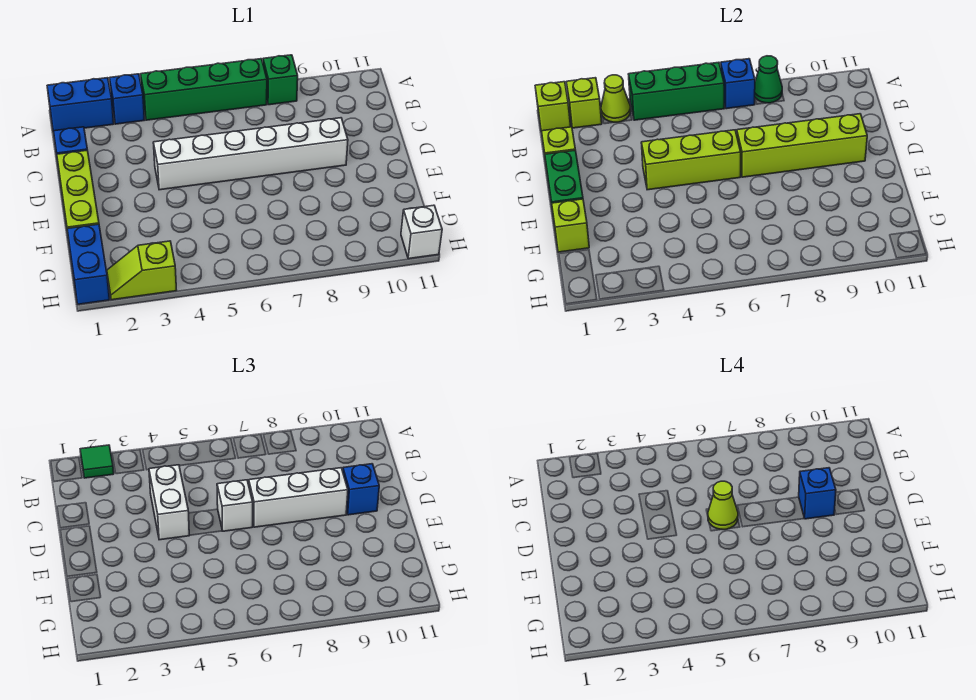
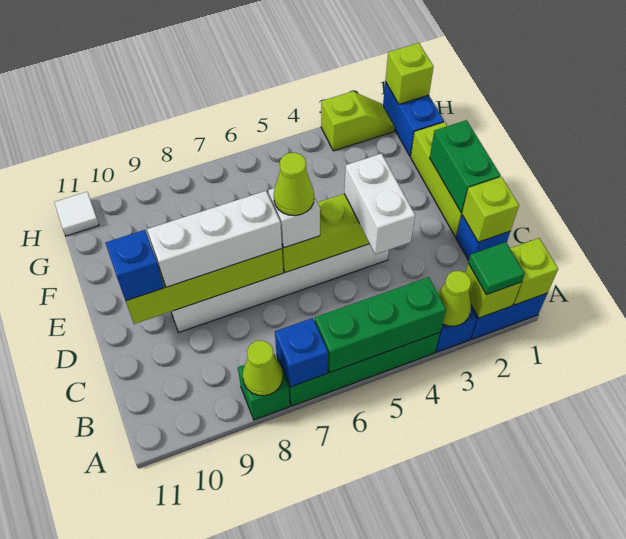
green cone A8 level 2 -> lime cone A8 level 2
blue brick D9 level 4 -> none
lime brick F1 level 2 -> lime brick H1 level 2
white brick H11 level 1 -> white tile H11 level 1

